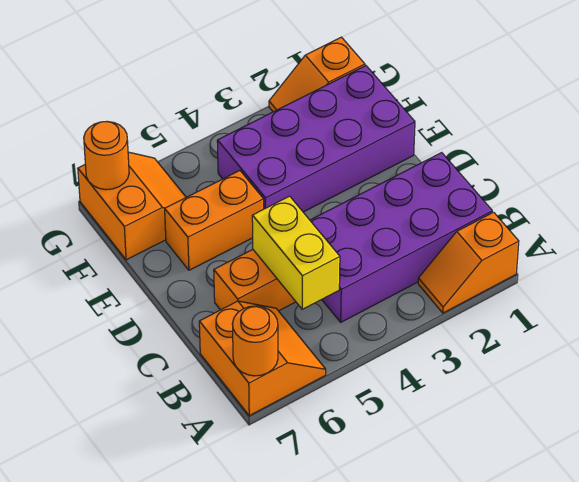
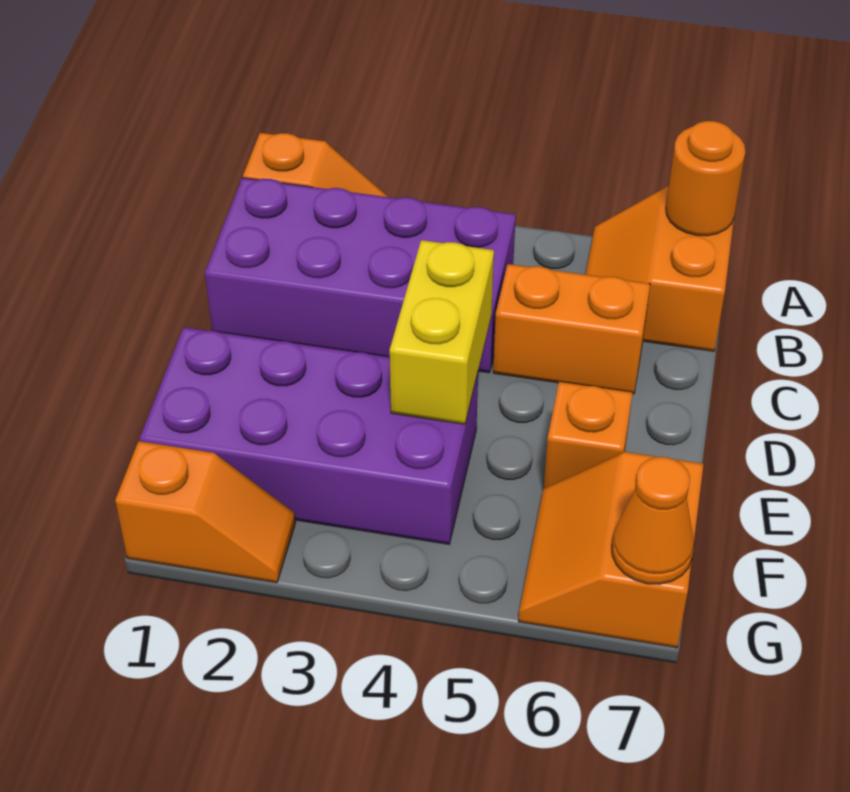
yellow brick B5:C5 level 2 -> yellow brick D4:E4 level 2
orange brick E5:E6 level 1 -> orange brick E6 level 1
orange round brick G7 level 2 -> orange cone G7 level 2

